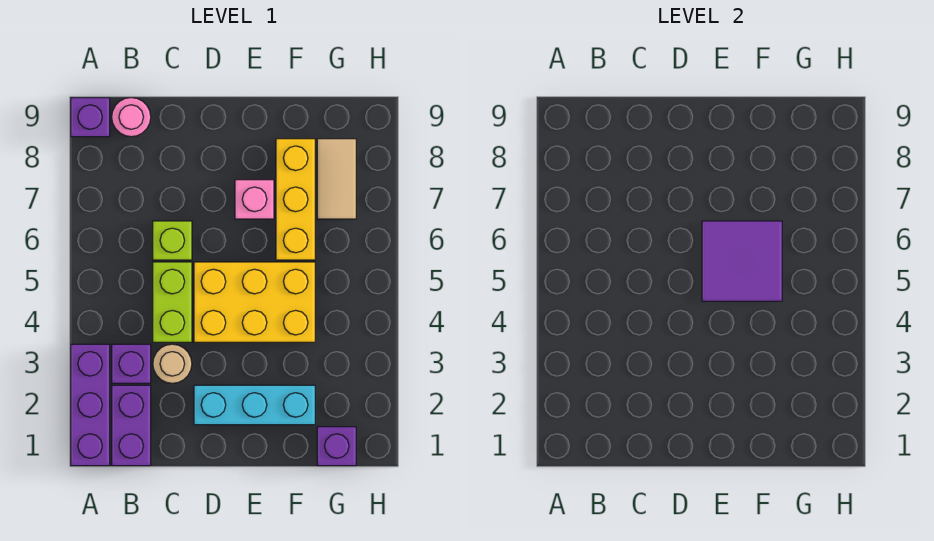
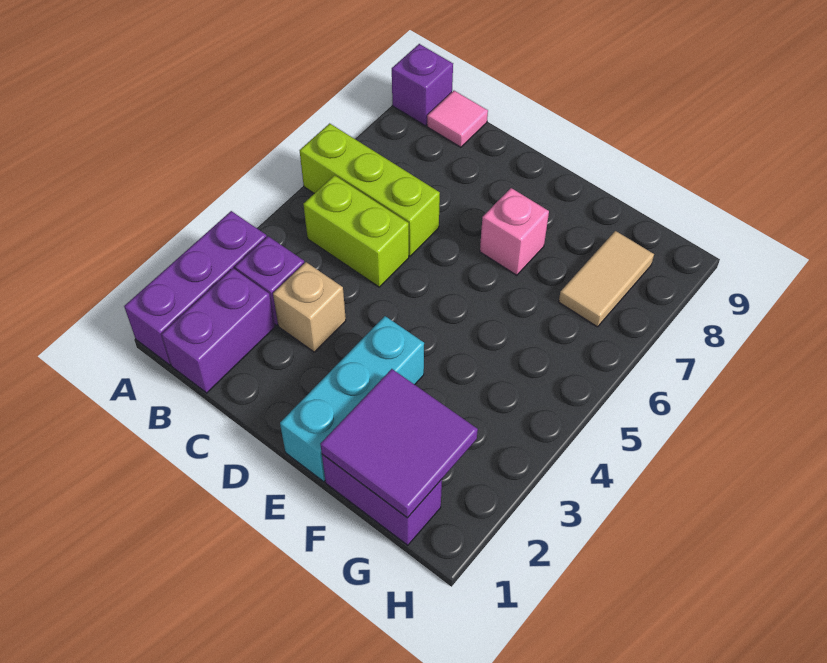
pink round brick B9 level 1 -> pink tile B9 level 1
tan round brick C3 level 1 -> tan brick C3 level 1
lime brick C4:C5 level 1 -> lime brick B5:C5 level 1
lime brick C6 level 1 -> lime brick A6:C6 level 1
cyan brick D2:F2 level 1 -> cyan brick E1:E3 level 1
yellow brick D4:F5 level 1 -> none
purple tile E5:F6 level 2 -> purple tile F1:G2 level 2
yellow brick F6:F8 level 1 -> none
purple brick G1 level 1 -> purple brick F1:G1 level 1

